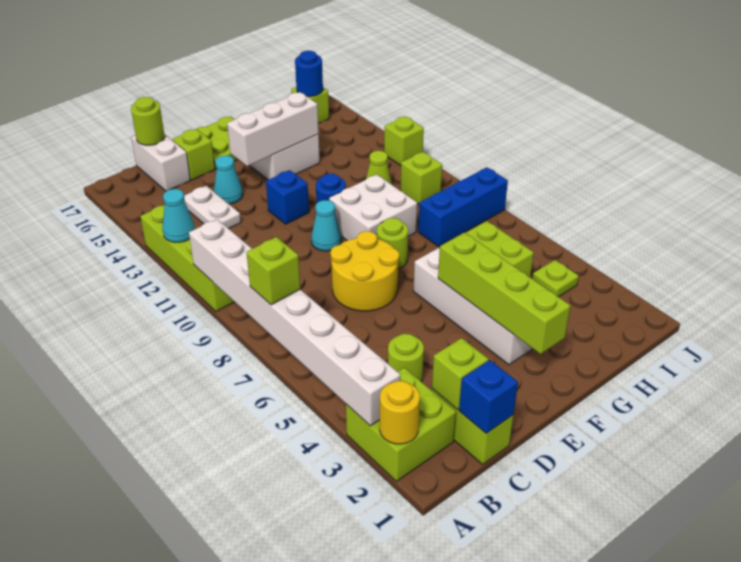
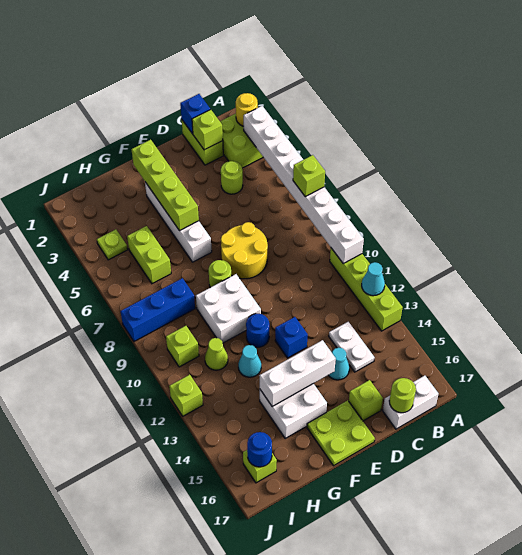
white brick C16:C17 level 1 -> white brick B17:C17 level 1
cyan cone E10 level 1 -> cyan cone G12 level 1

